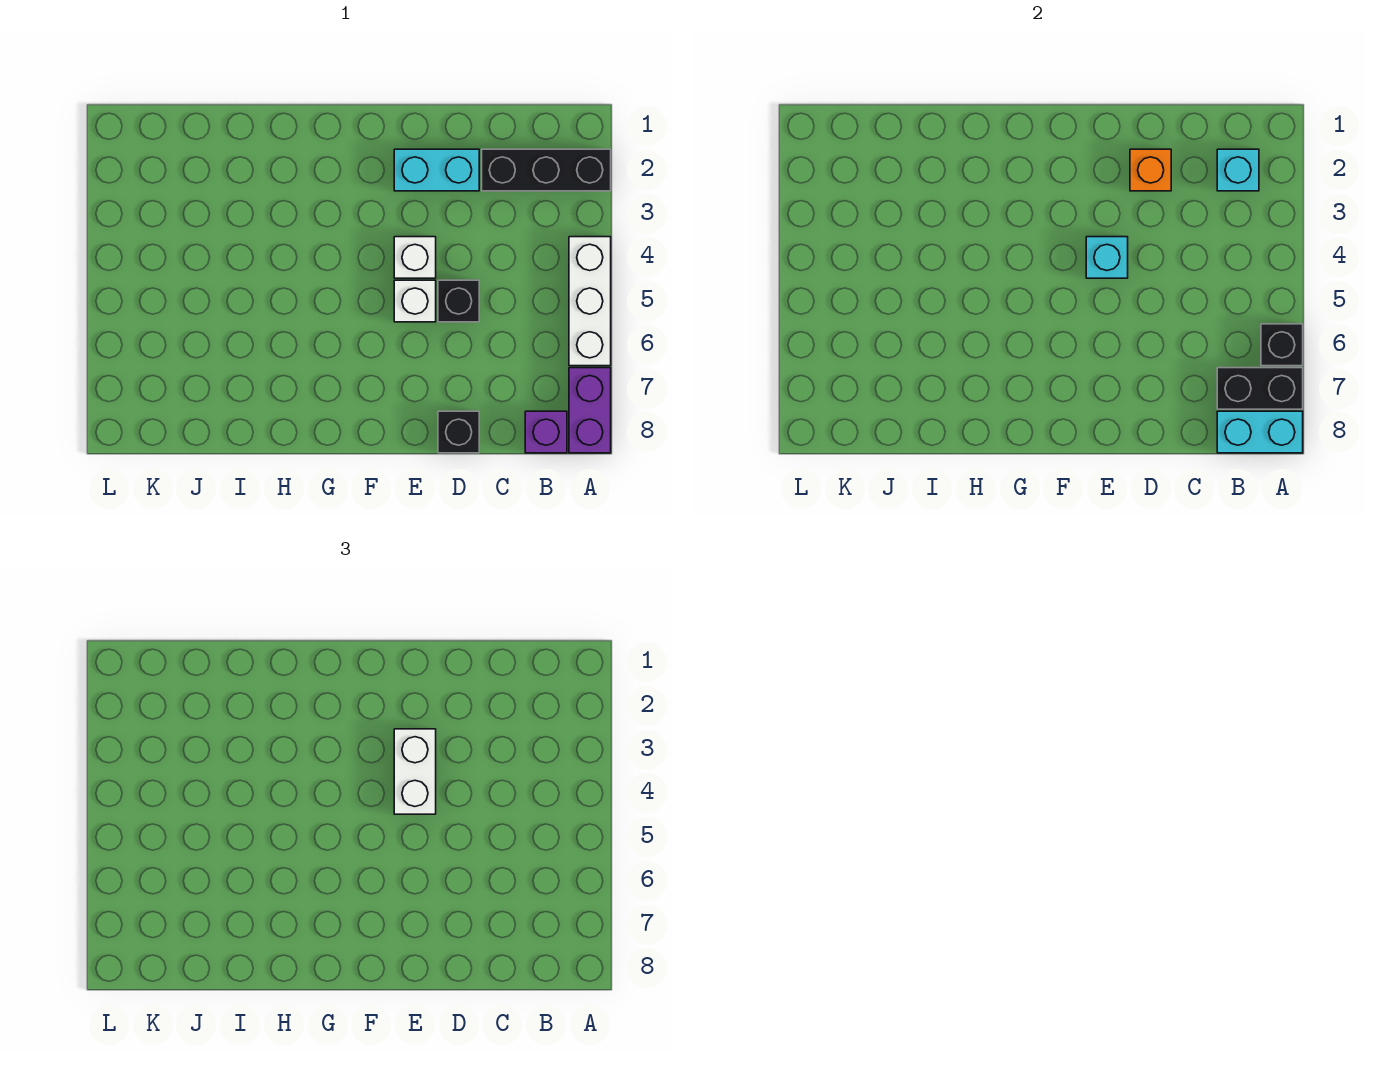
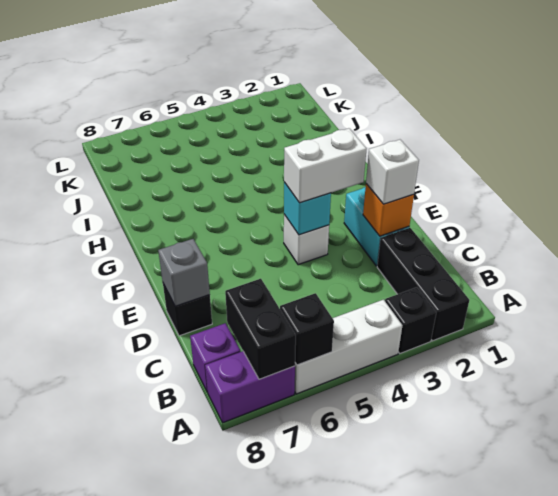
cyan brick A8:B8 level 2 -> none
cyan brick B2 level 2 -> none
black brick D5 level 1 -> black brick A3 level 1
none -> grey brick D8 level 2
white brick E5 level 1 -> white brick D2 level 3

